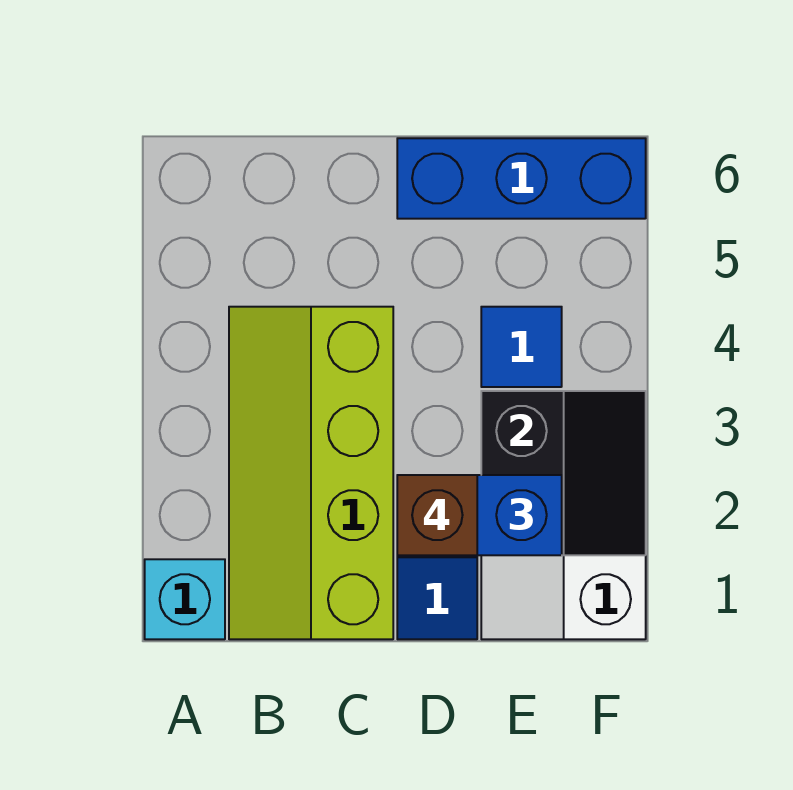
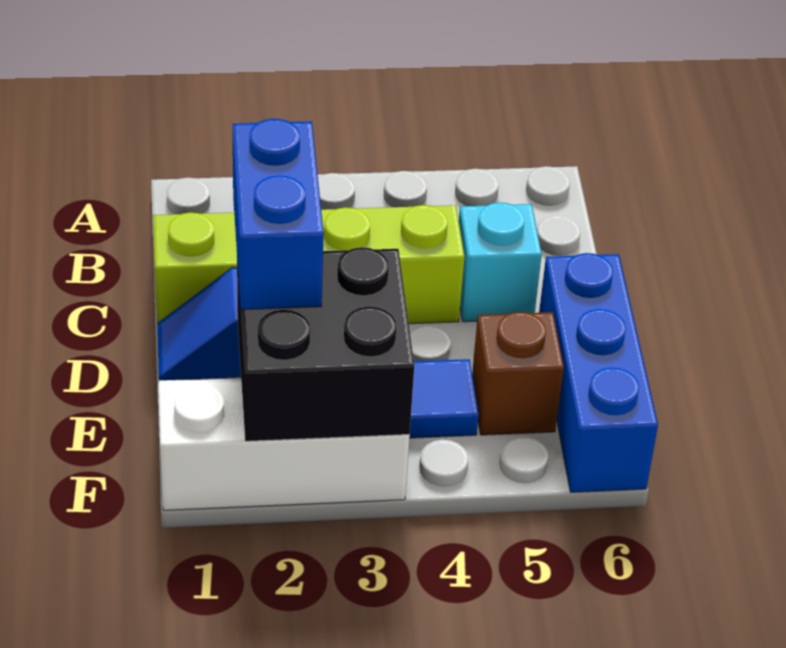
cyan brick A1 level 1 -> cyan brick C5 level 1
brown brick D2 level 4 -> brown brick E5 level 1
black slope E2:F3 level 2 top E -> black brick E2:F3 level 2

